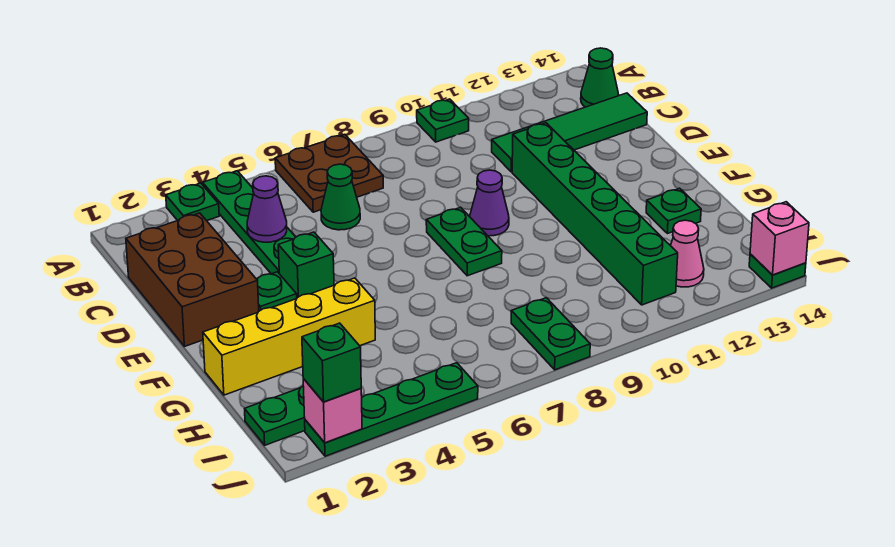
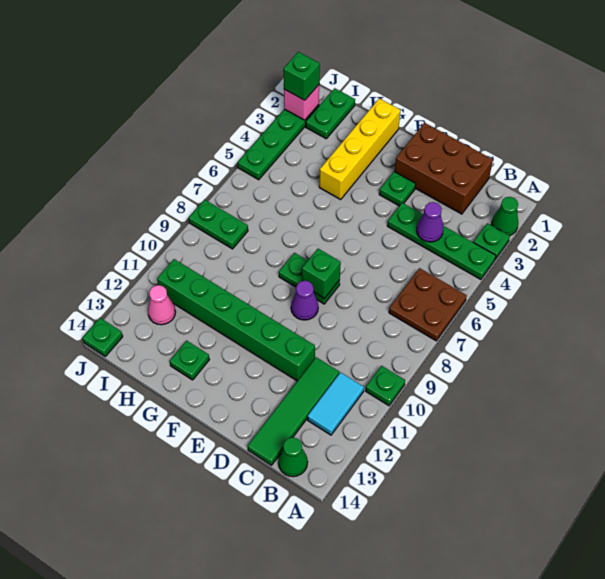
none -> cyan tile B11:B12 level 1
green cone C6 level 1 -> green cone A2 level 1
green brick E4 level 1 -> green brick E8 level 2
pink brick J14 level 2 -> none

